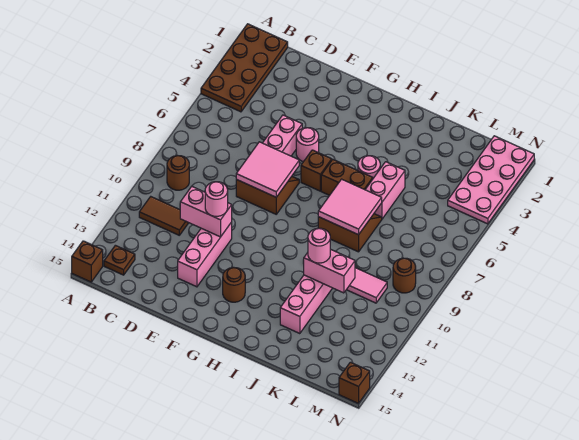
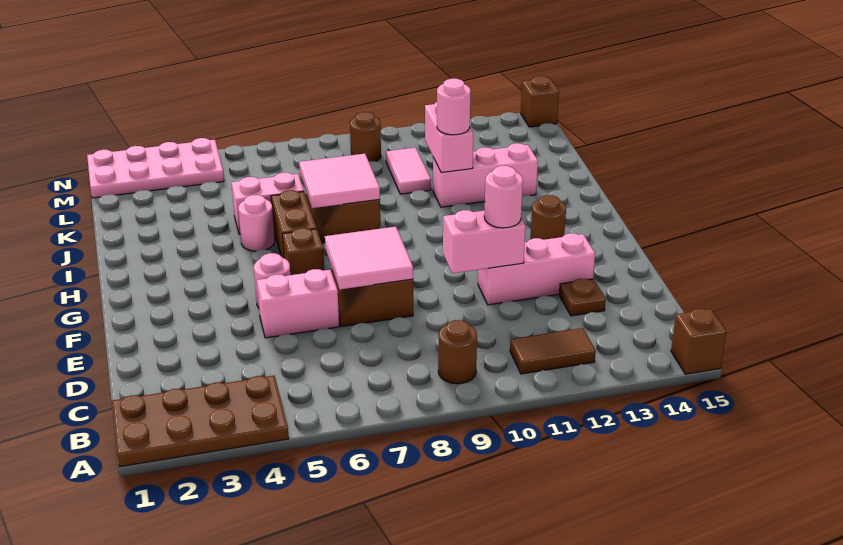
brown tile B11:C11 level 1 -> brown tile B11:B12 level 1
brown plate B14 level 1 -> brown plate D13 level 1
pink brick D11:E11 level 2 -> pink brick E10:E11 level 2

